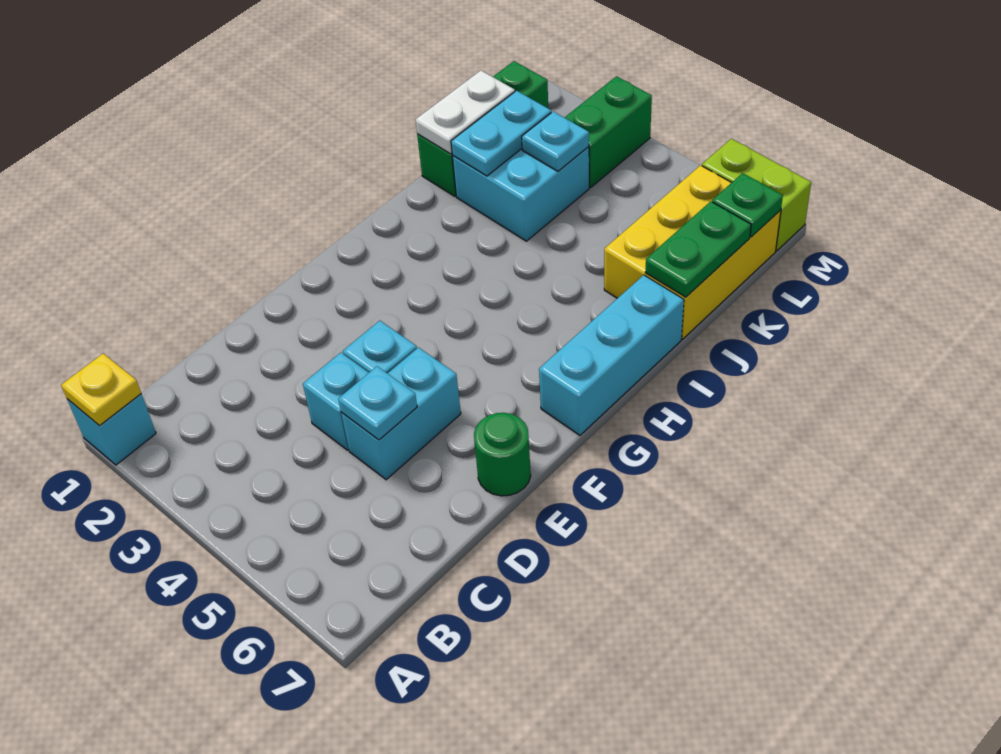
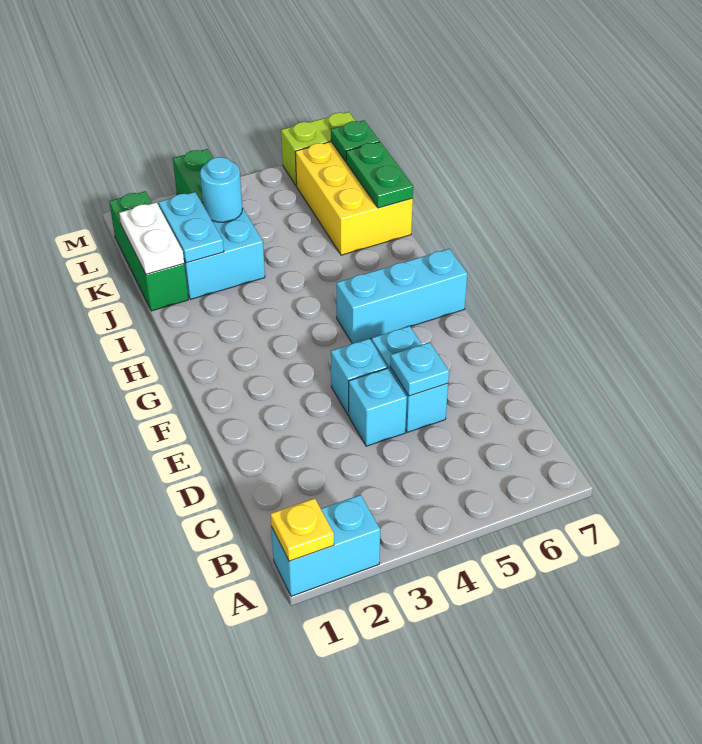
cyan brick A1 level 1 -> cyan brick A1:A2 level 1
green round brick E7 level 1 -> none
cyan brick G7:I7 level 1 -> cyan brick G5:G7 level 1
cyan plate K3 level 2 -> cyan round brick K3 level 2

